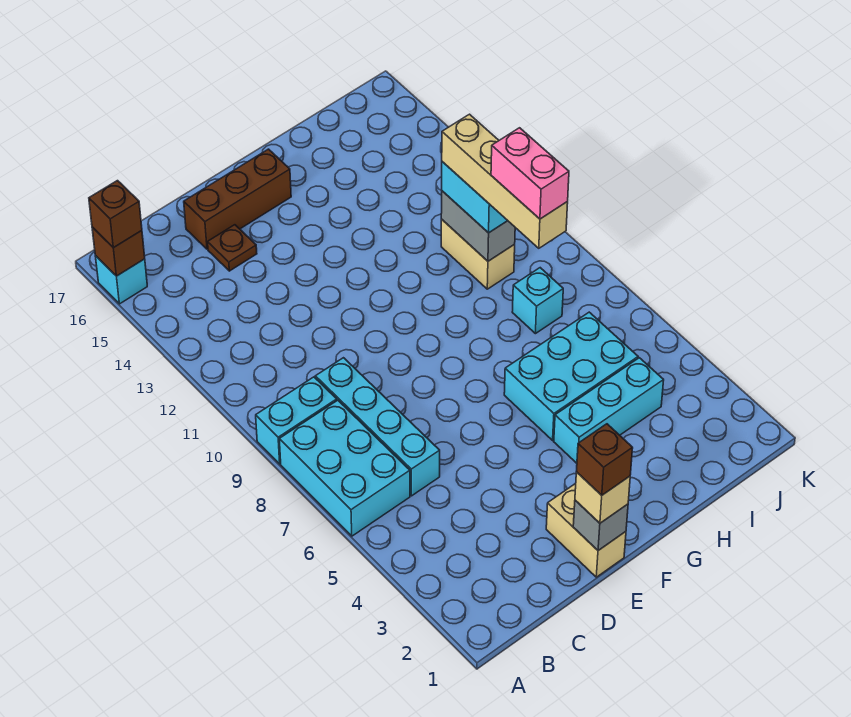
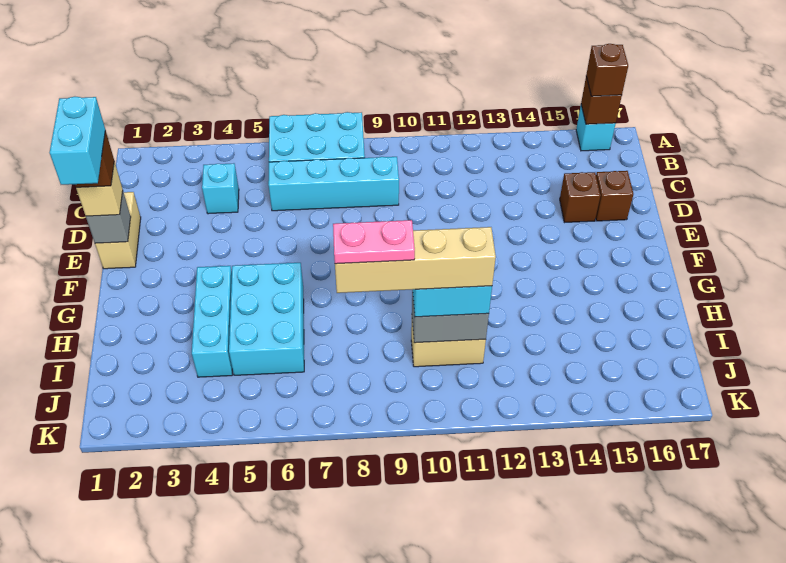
cyan brick A9:B9 level 1 -> cyan brick E1:F1 level 5
brown plate D15 level 1 -> brown brick D15 level 1
brown brick D16:F16 level 1 -> brown brick D16 level 1
tan brick E1:E2 level 1 -> tan brick D1:E1 level 1
cyan brick I8 level 1 -> cyan brick C4 level 1
pink brick I8:I9 level 5 -> pink plate I8:I9 level 5

